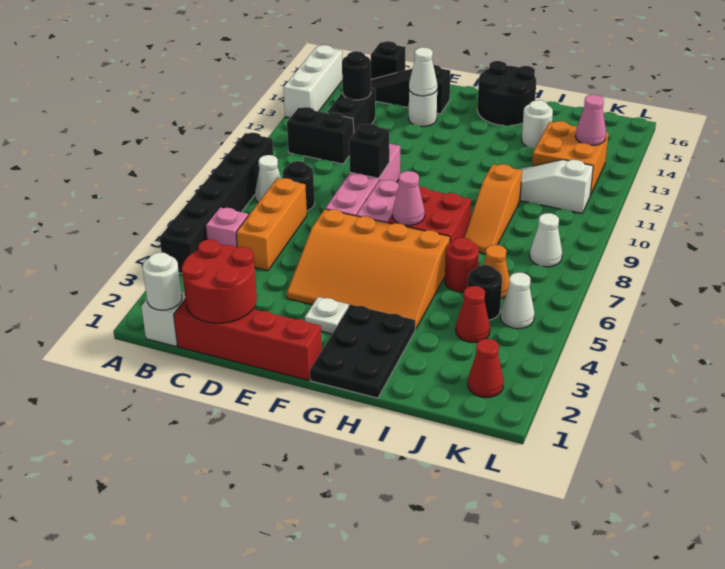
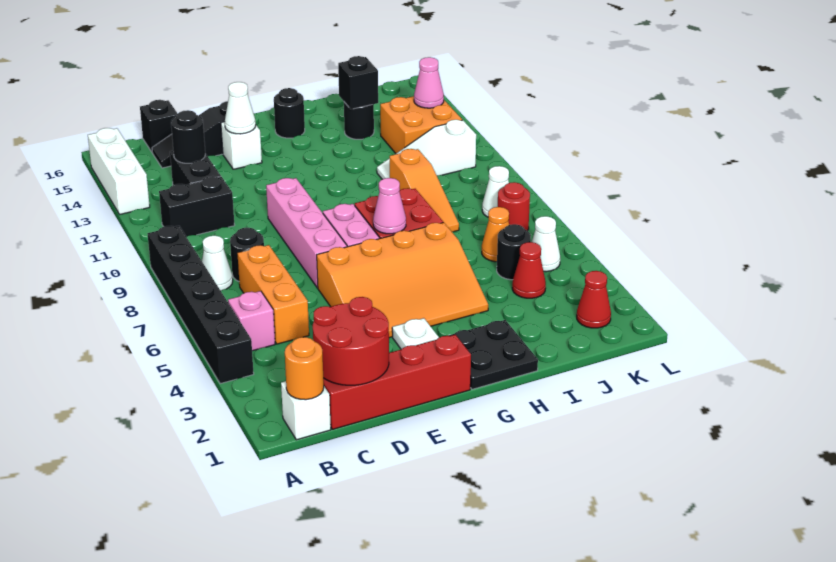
white round brick B1 level 2 -> orange round brick B1 level 2
black brick E9 level 2 -> black brick I14 level 2
white round brick E14 level 1 -> white brick E14 level 1
black plate G1:H3 level 1 -> black plate G1:H2 level 1
black round brick G15:H16 level 1 -> black round brick G15 level 1
red round brick I6 level 1 -> red round brick K7 level 1
white round brick I14 level 1 -> black round brick I14 level 1

